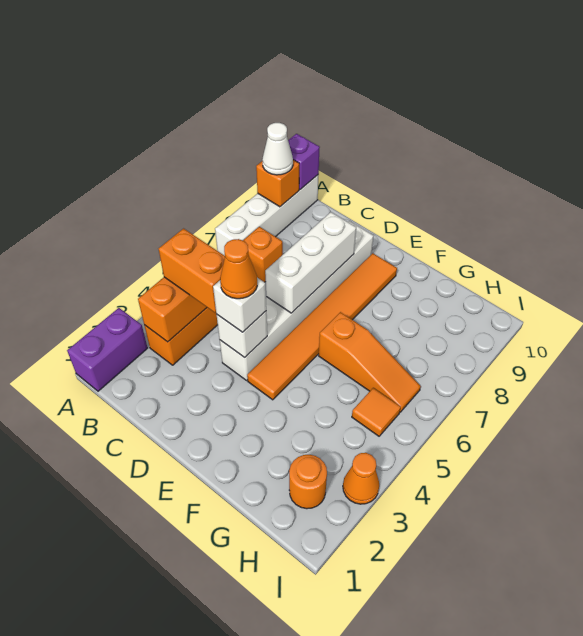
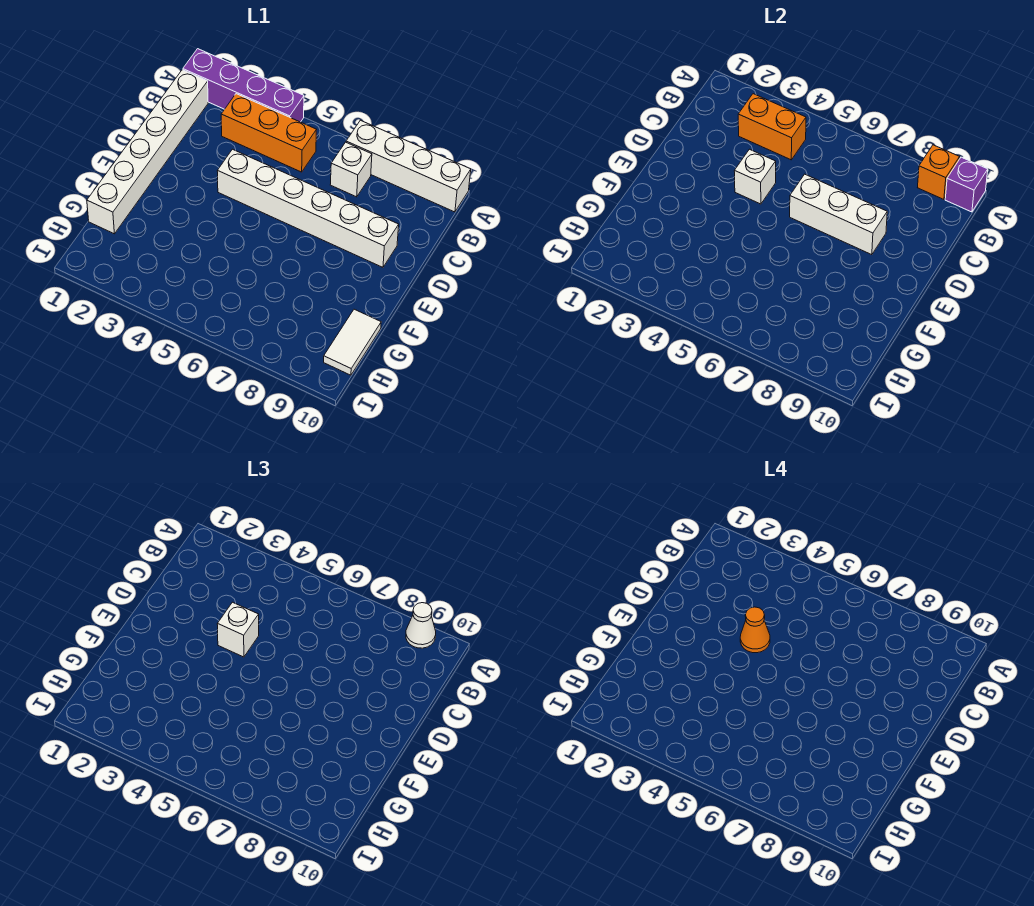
purple brick A1:A2 level 1 -> purple brick A1:A4 level 1
none -> white brick B1:G1 level 1
orange brick B4:C4 level 3 -> none
orange brick B7 level 1 -> white brick B7 level 1
orange tile E4:E9 level 1 -> none
orange slope F6:H6 level 1 top F -> none
none -> white tile G10:H10 level 1
orange round brick H2 level 1 -> none
orange tile H5 level 1 -> none
orange cone I3 level 1 -> none

